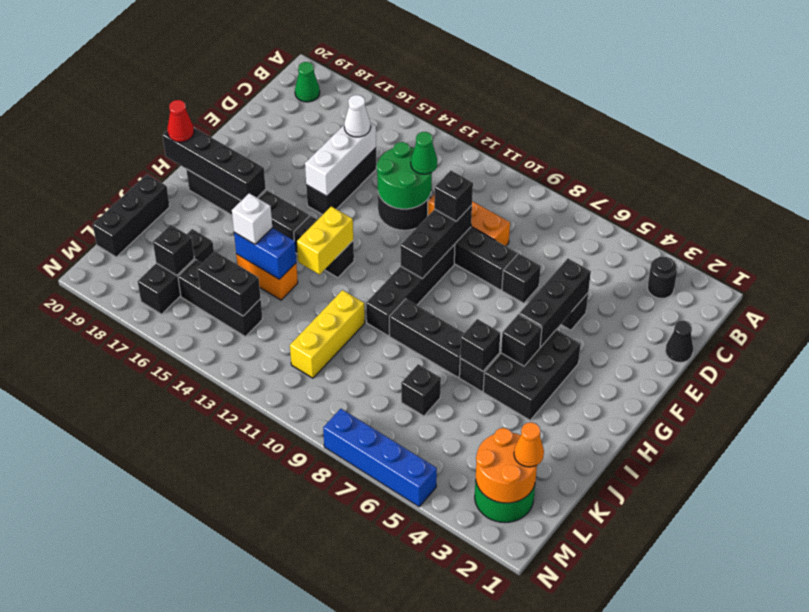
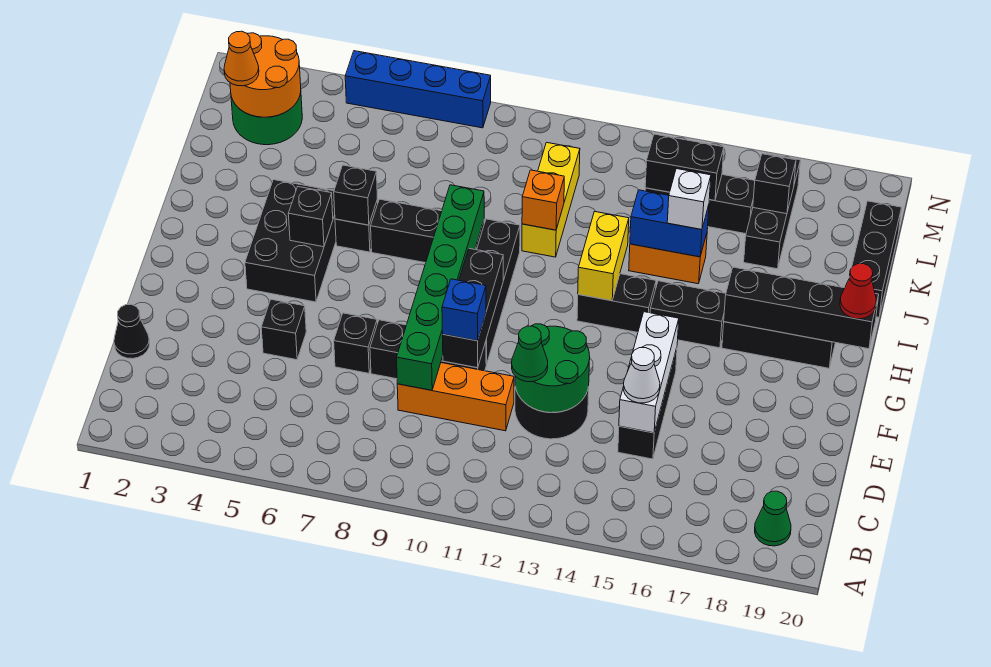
black round brick B3 level 1 -> none
none -> green brick D9:I9 level 2
black brick E5:G5 level 2 -> none
black brick E10 level 3 -> blue brick E10 level 3
none -> orange brick J11 level 2
black brick K7 level 1 -> none

